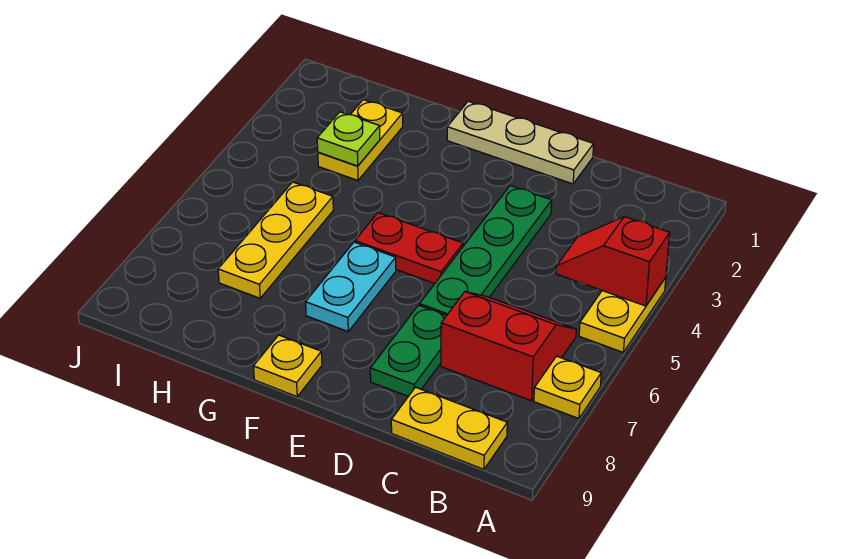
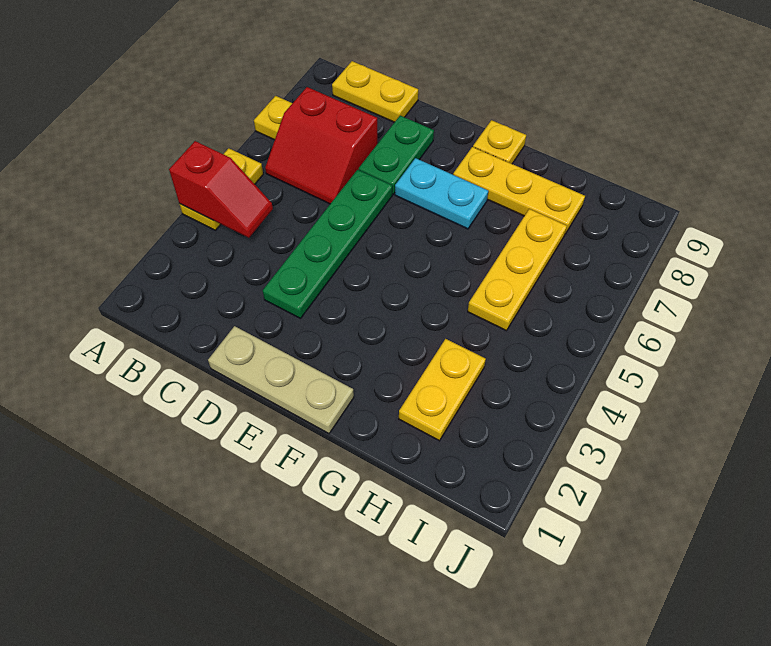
red plate E5:F5 level 1 -> none
cyan plate F6:F7 level 1 -> cyan plate E7:F7 level 1
none -> yellow plate F8:H8 level 1
lime plate H3 level 2 -> none

